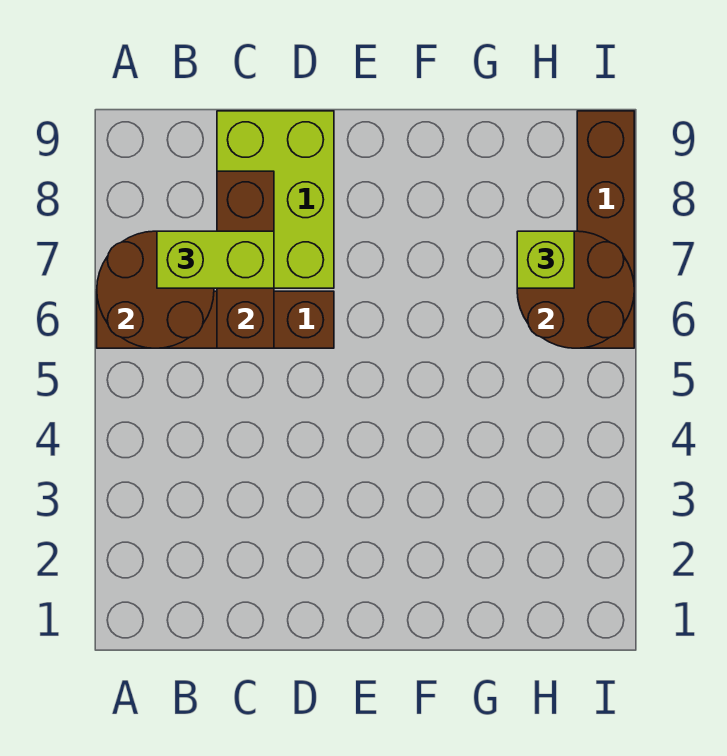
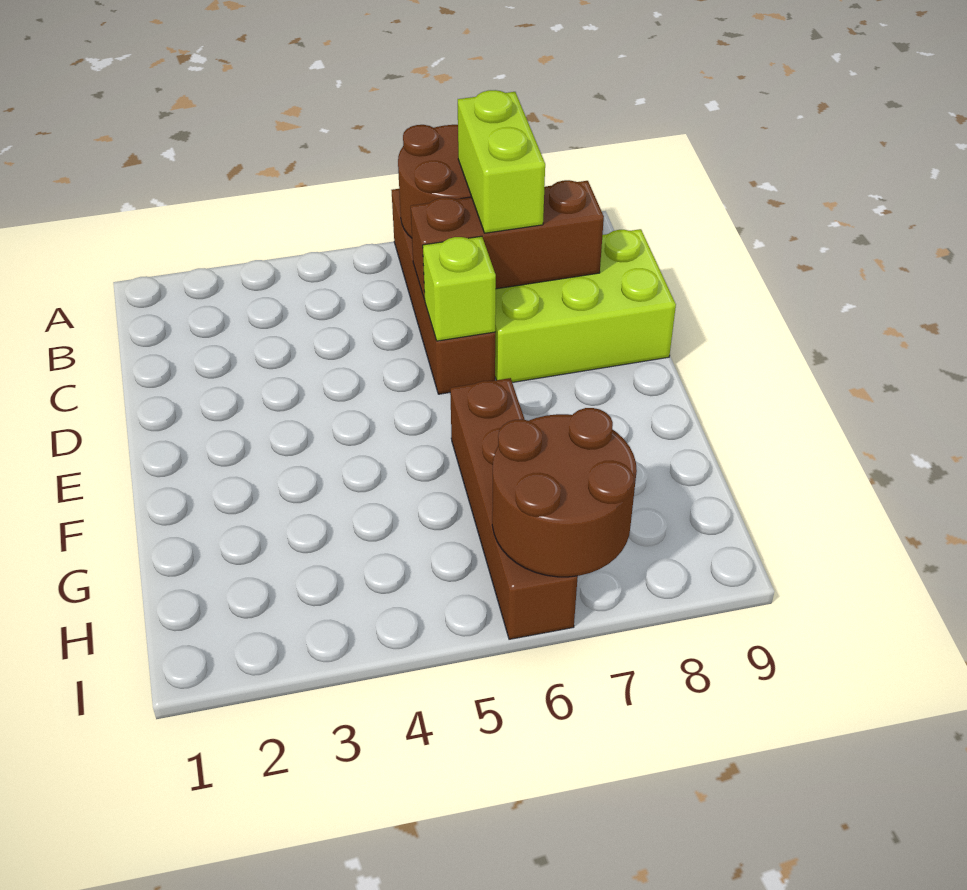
lime brick H7 level 3 -> lime brick D6 level 2
brown brick I6:I9 level 1 -> brown brick F6:I6 level 1

